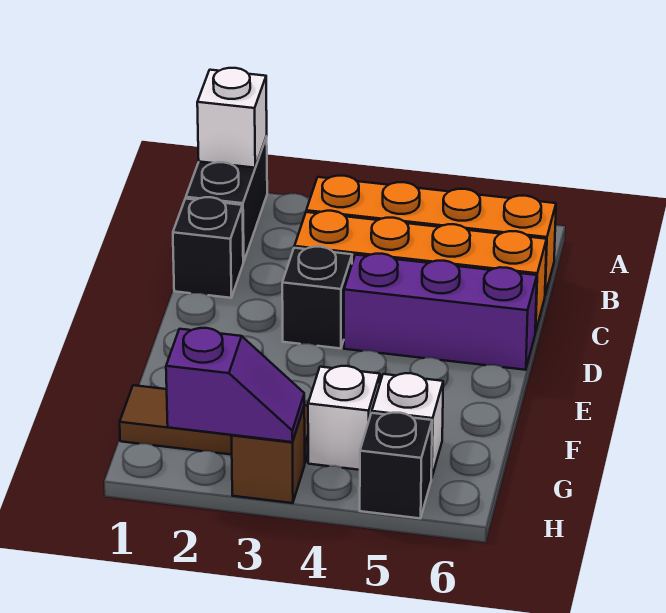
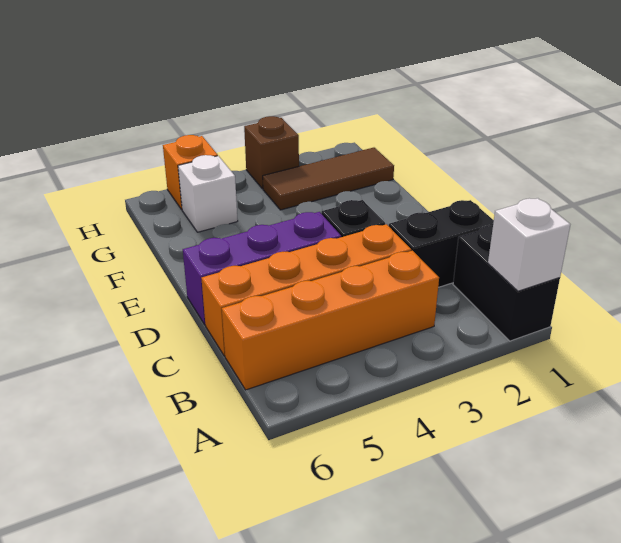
black brick C1 level 1 -> black brick C1:C2 level 1
white brick G4 level 1 -> none
purple slope H2:H3 level 2 top 2 -> none
black brick H5 level 1 -> orange brick H5 level 1

